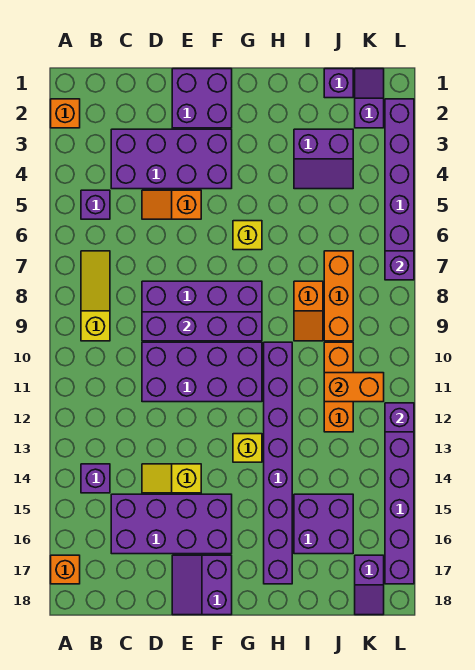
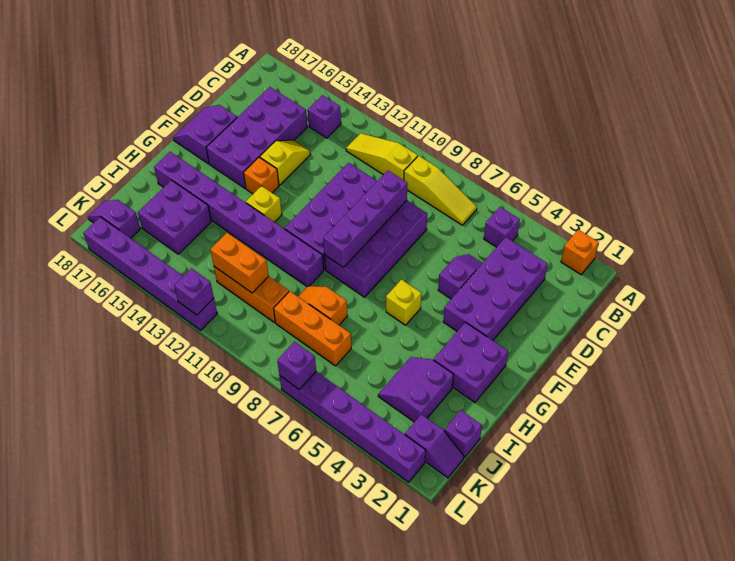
orange brick A17 level 1 -> orange brick F14 level 1
none -> yellow slope B10:B12 level 1 top 10
orange slope D5:E5 level 1 top E -> purple slope D5:E5 level 1 top E
purple brick E1:F2 level 1 -> purple brick G2:H3 level 1
purple slope E17:F18 level 1 top F -> purple slope E17:F18 level 1 top 17
orange brick J11:K11 level 2 -> orange brick J11:J12 level 2

